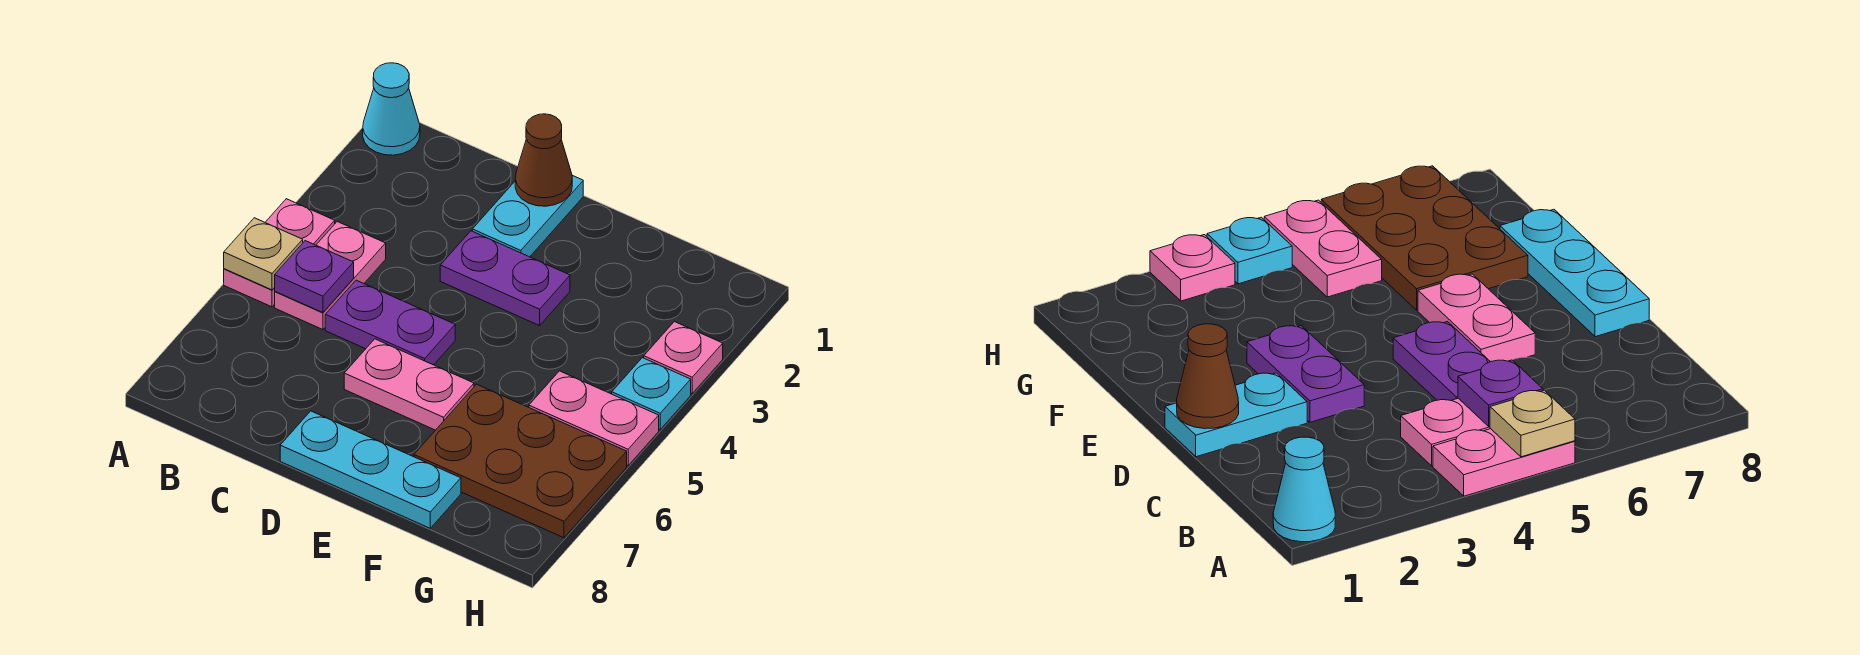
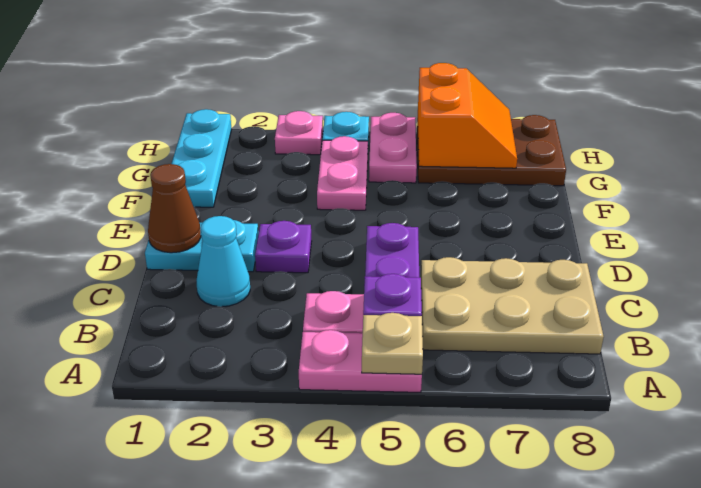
cyan cone A1 level 1 -> cyan cone C2 level 1
none -> tan plate B6:C8 level 1
purple plate D3:E3 level 1 -> purple plate D3 level 1
pink plate D6:E6 level 1 -> pink plate F4:G4 level 1
cyan plate D8:F8 level 1 -> cyan plate F1:H1 level 1
brown plate F6:H7 level 1 -> brown plate G6:H8 level 1
none -> orange slope G6:H7 level 2 top 6

